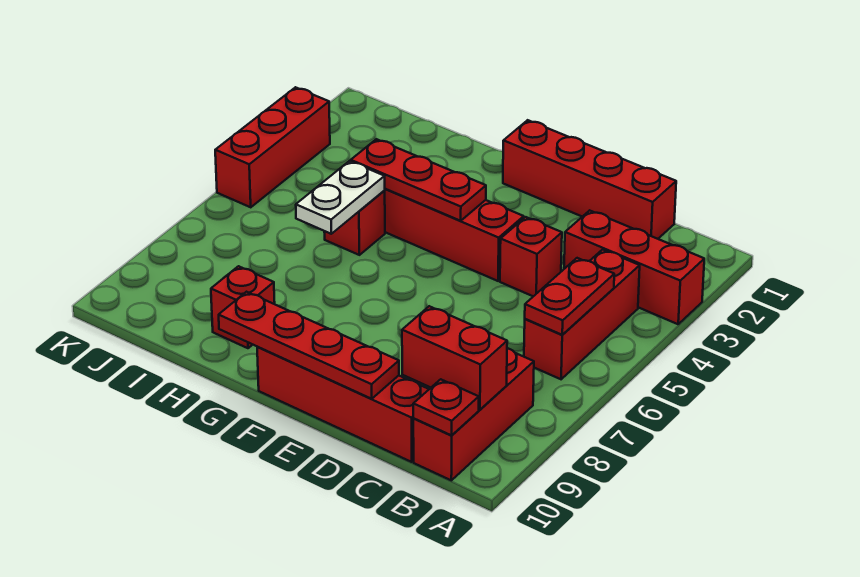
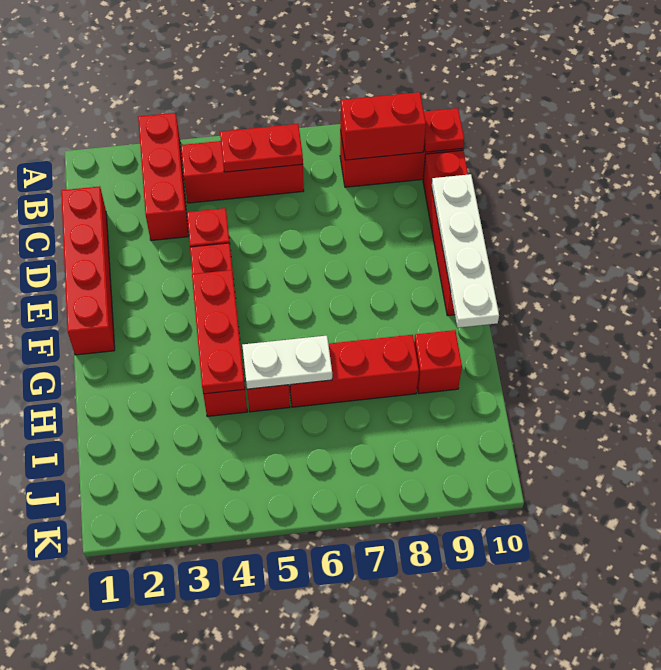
red brick B9:C9 level 2 -> red brick B8:B9 level 2
red plate D10:G10 level 2 -> white plate D10:G10 level 2
red brick K3:K5 level 1 -> red brick H6:H8 level 1

